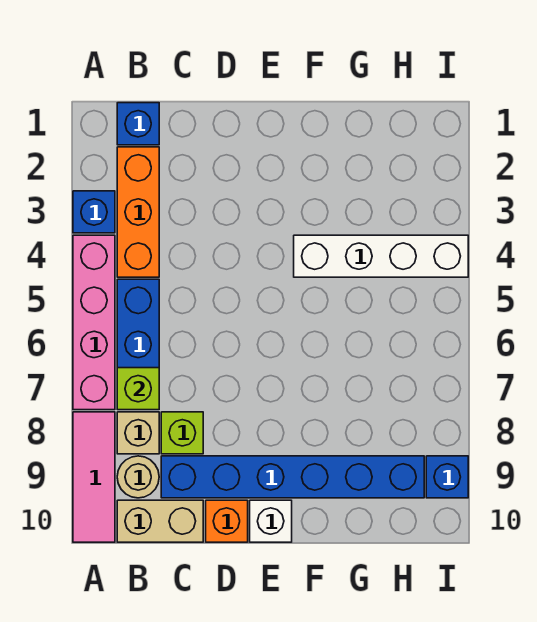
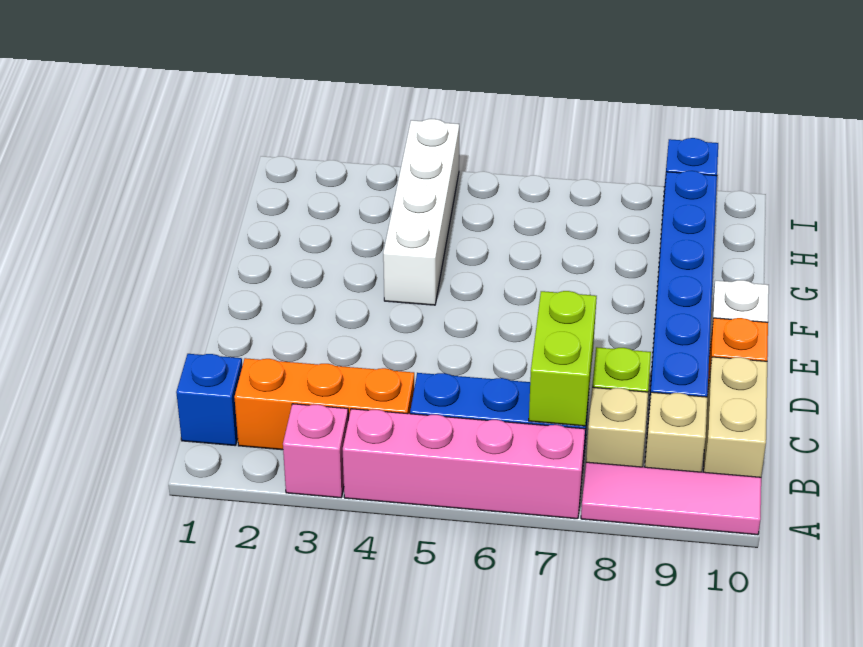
blue brick A3 level 1 -> pink brick A3 level 1
lime brick B7 level 2 -> lime brick B7:C7 level 2
tan round brick B9 level 1 -> tan brick B9 level 1

